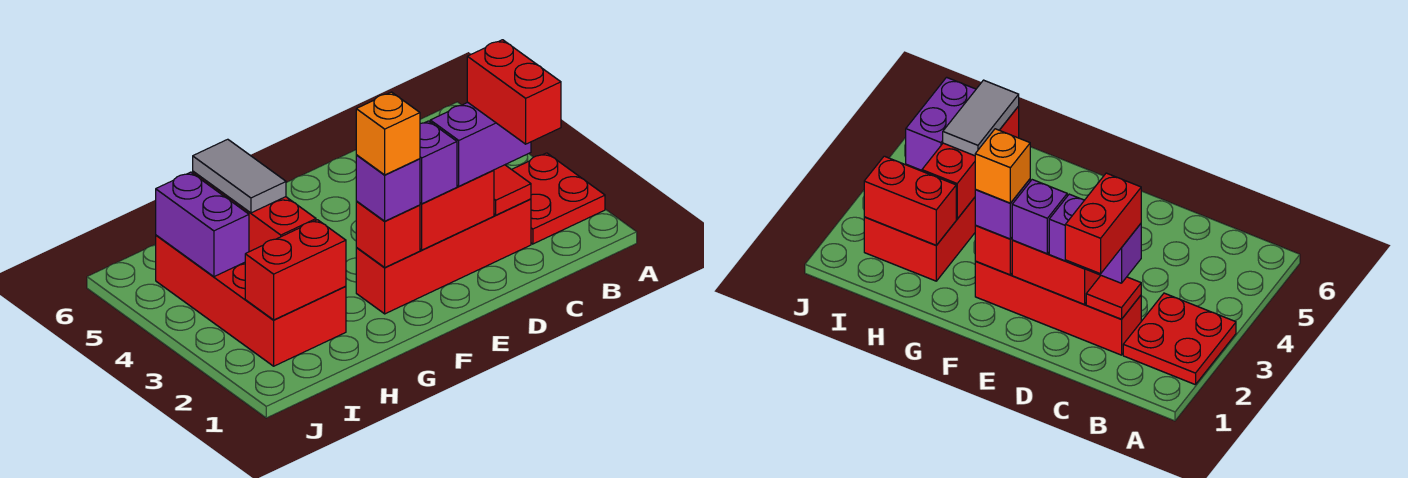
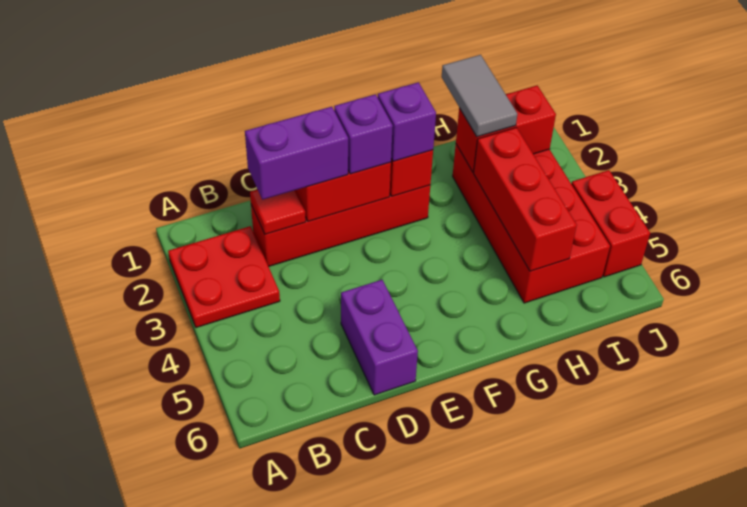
red brick C1:C2 level 4 -> red brick J4:J5 level 1
orange brick F2 level 4 -> none
grey tile H4:H5 level 3 -> grey tile H1:H2 level 3
purple brick I4:I5 level 2 -> purple brick D5:D6 level 1

